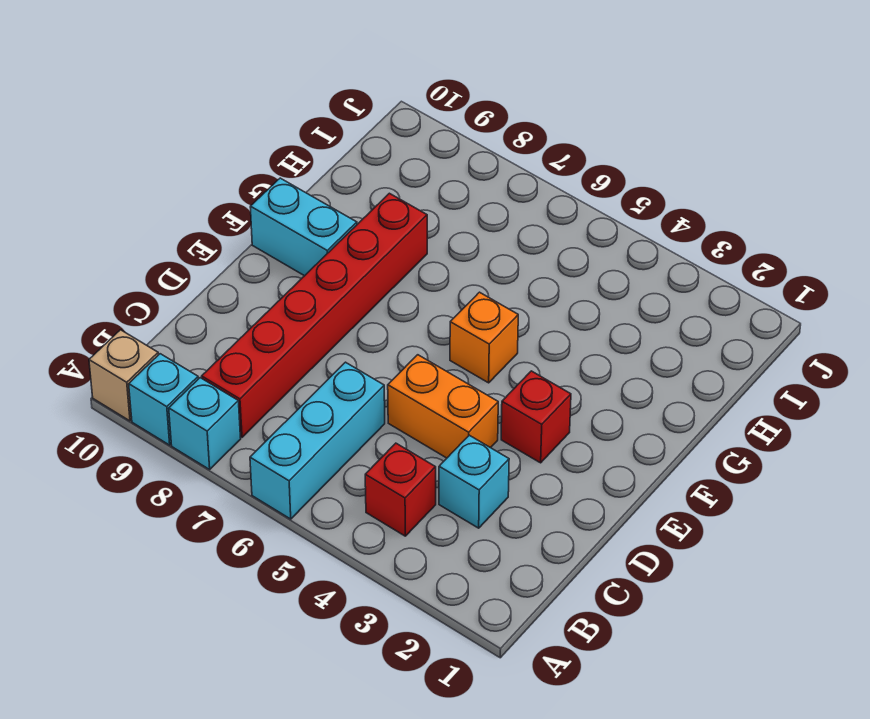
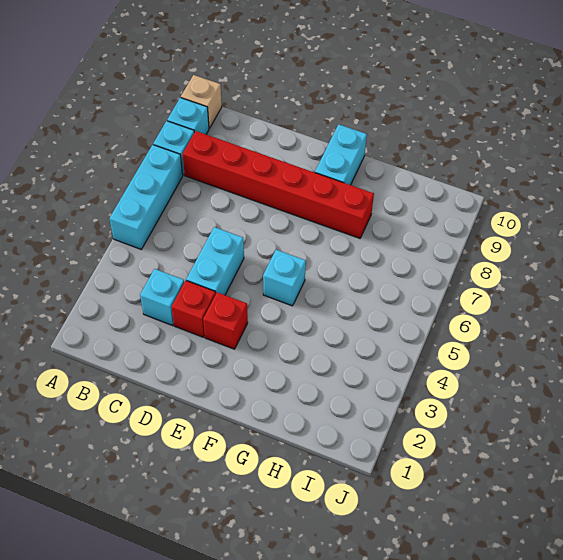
cyan brick A6:C6 level 1 -> cyan brick A5:A7 level 1
red brick B4 level 1 -> red brick D3 level 1
orange brick D4:D5 level 1 -> cyan brick D4:D5 level 1
orange brick F5 level 1 -> cyan brick F5 level 1

